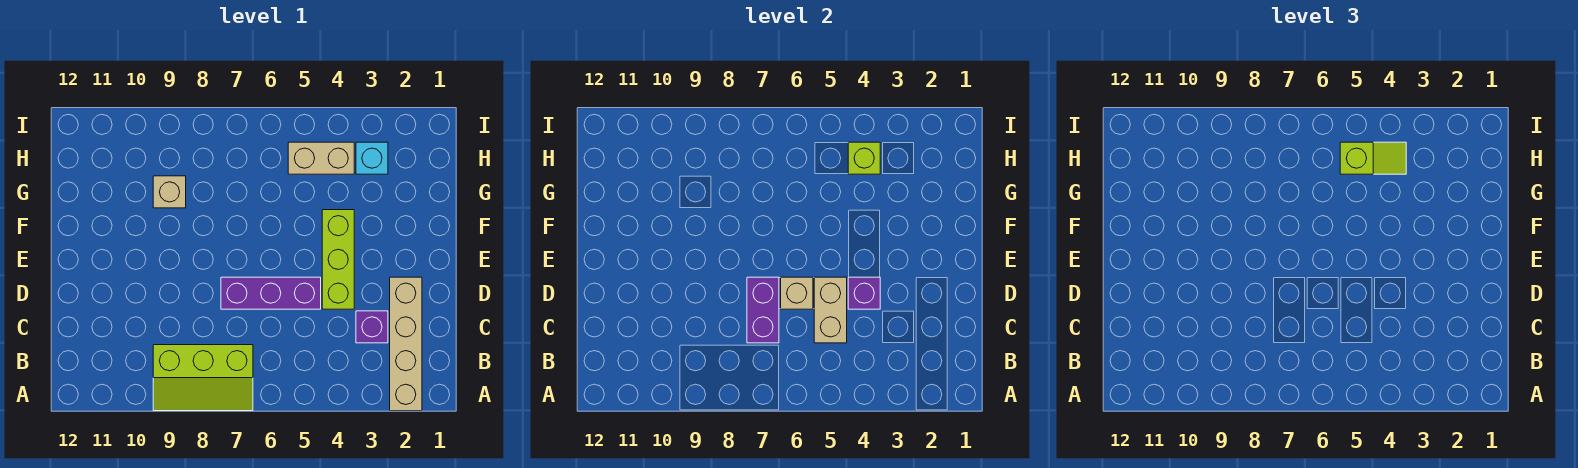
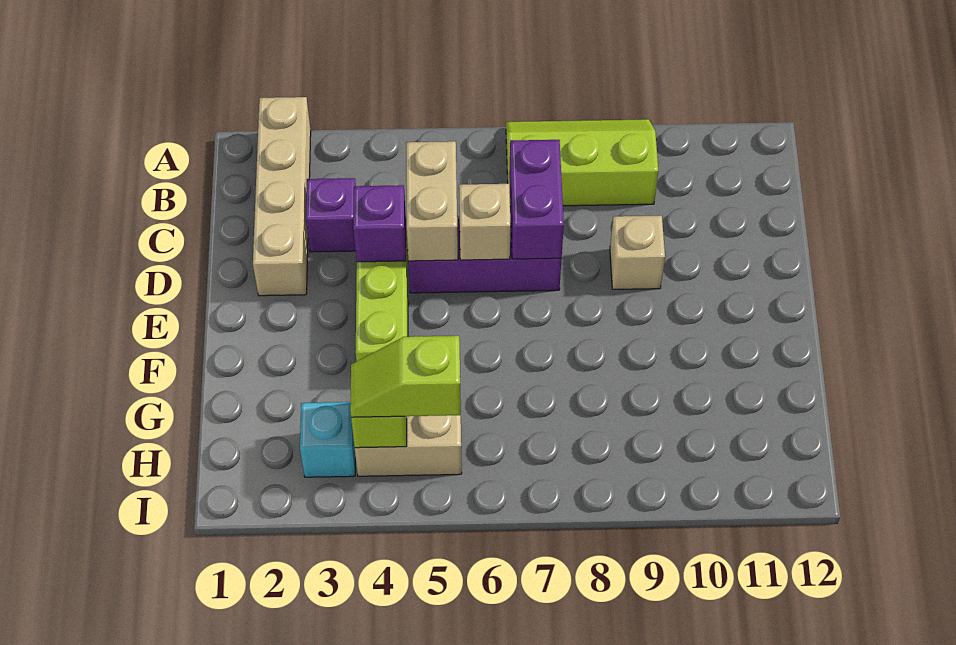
tan brick G9 level 1 -> tan brick D9 level 1

